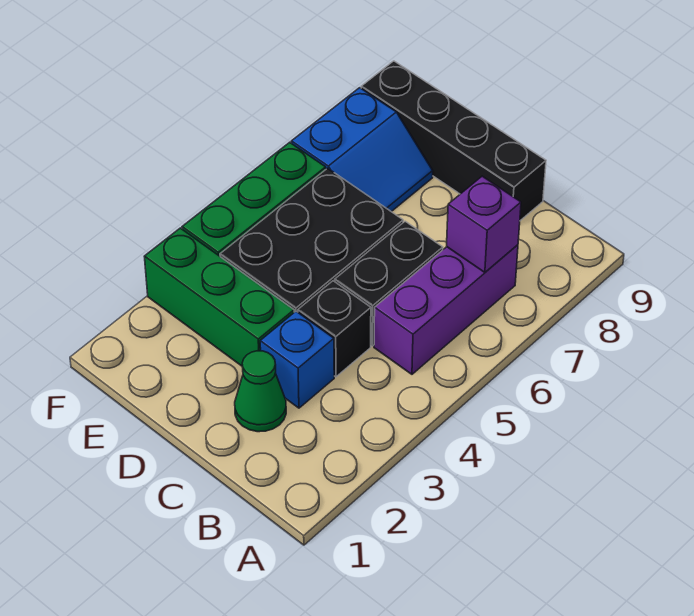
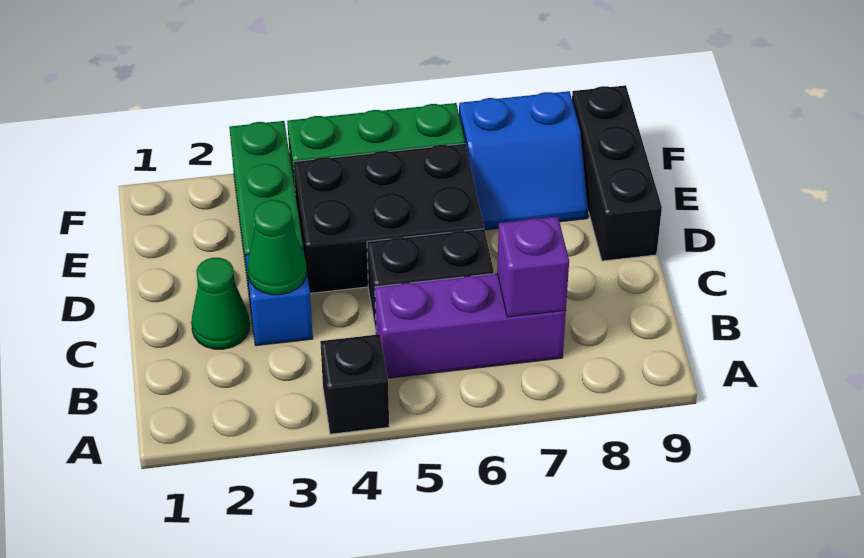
none -> green cone C3 level 2
black brick C4 level 1 -> black brick A4 level 1
black brick C9:F9 level 1 -> black brick D9:F9 level 1

